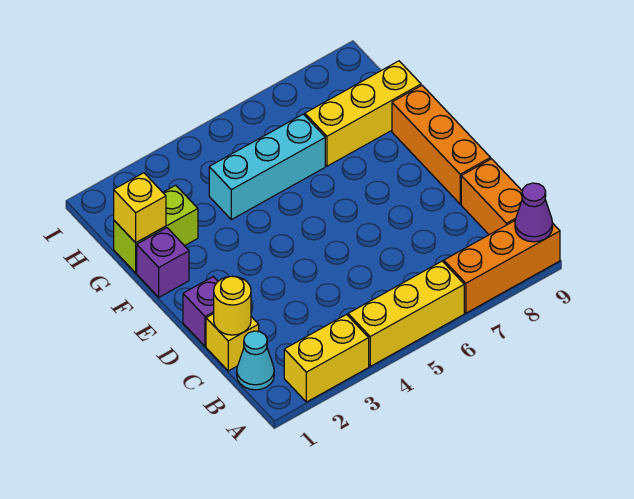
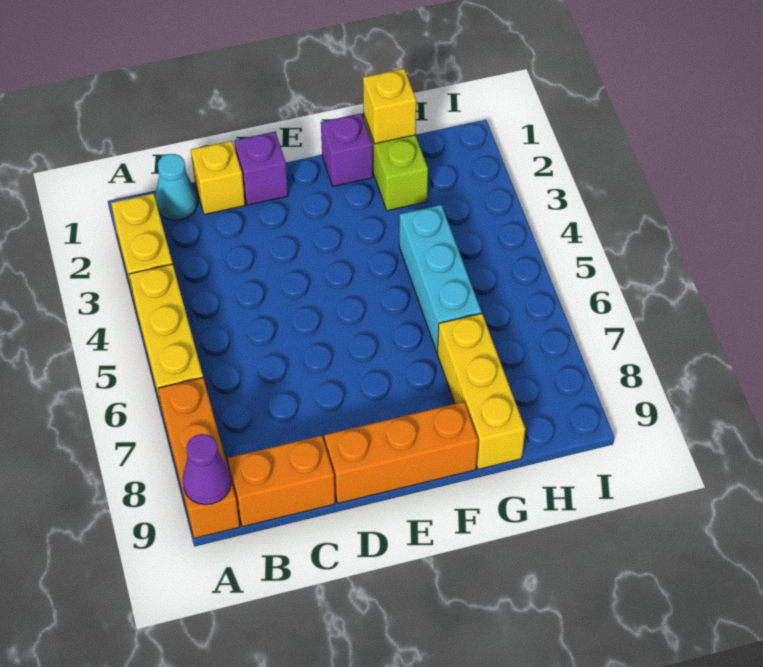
yellow round brick C1 level 2 -> none

